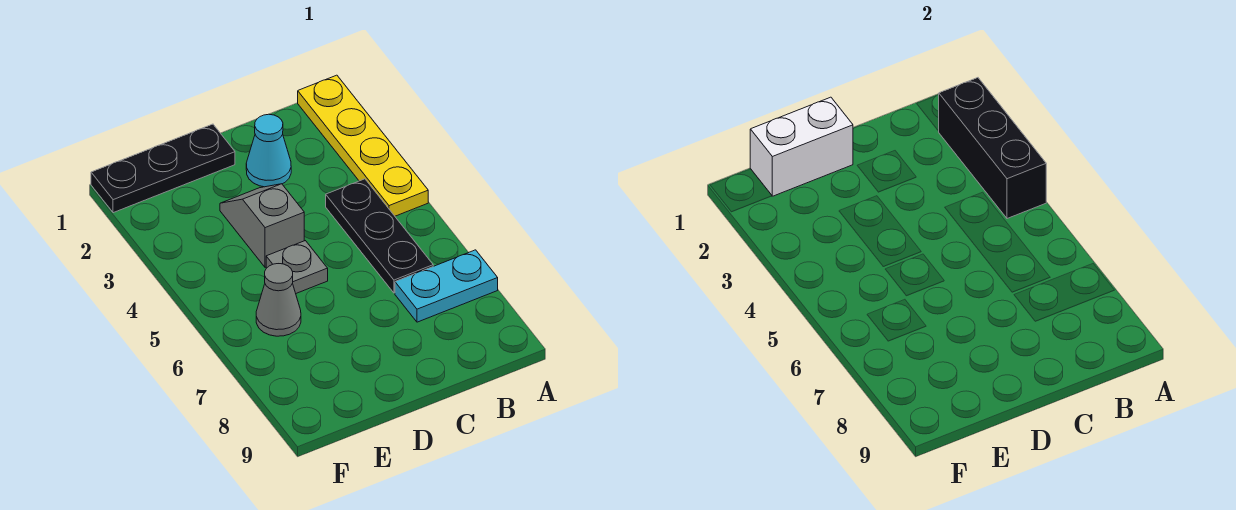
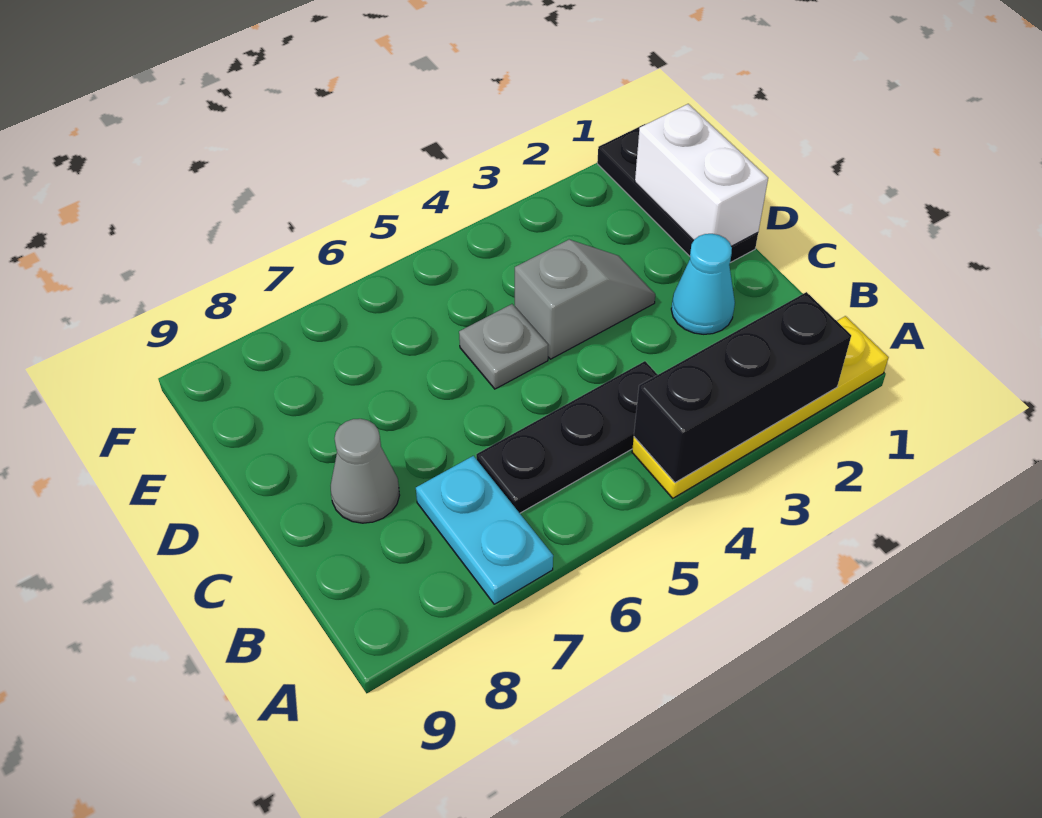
grey cone E6 level 1 -> grey cone C8 level 1

